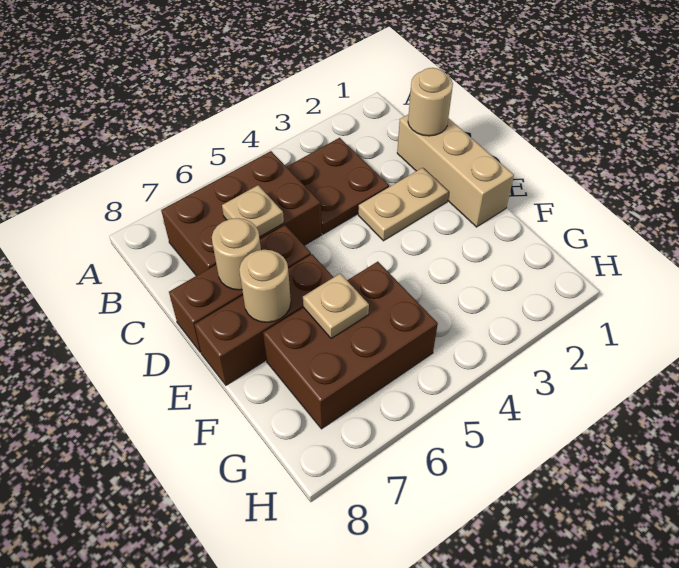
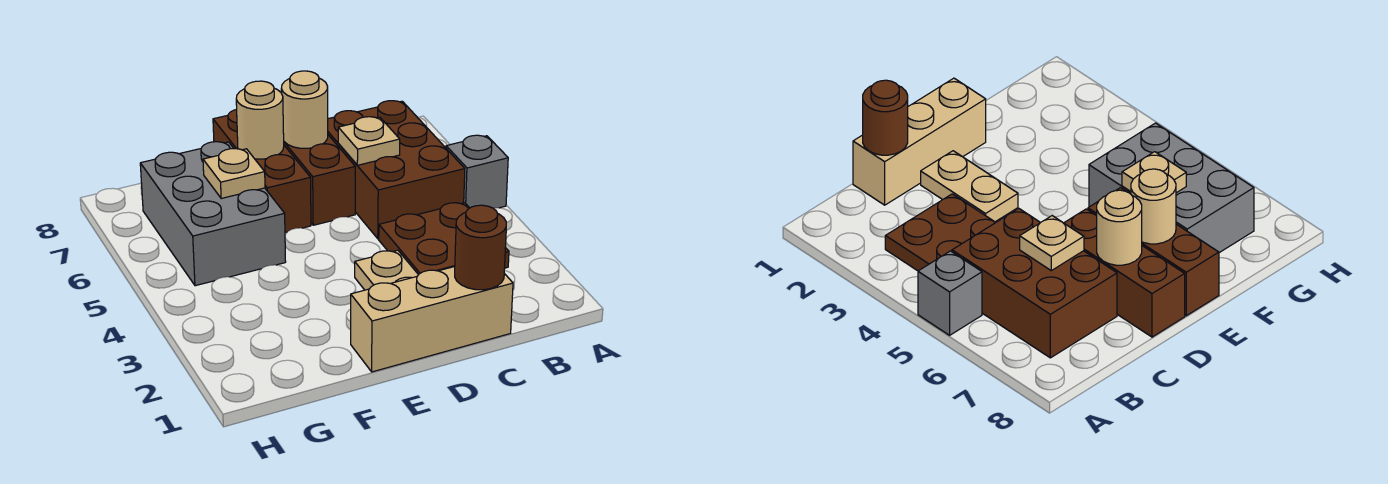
none -> grey brick A5 level 1
tan round brick C1 level 2 -> brown round brick C1 level 2
brown brick F5:G7 level 1 -> grey brick F5:G7 level 1

